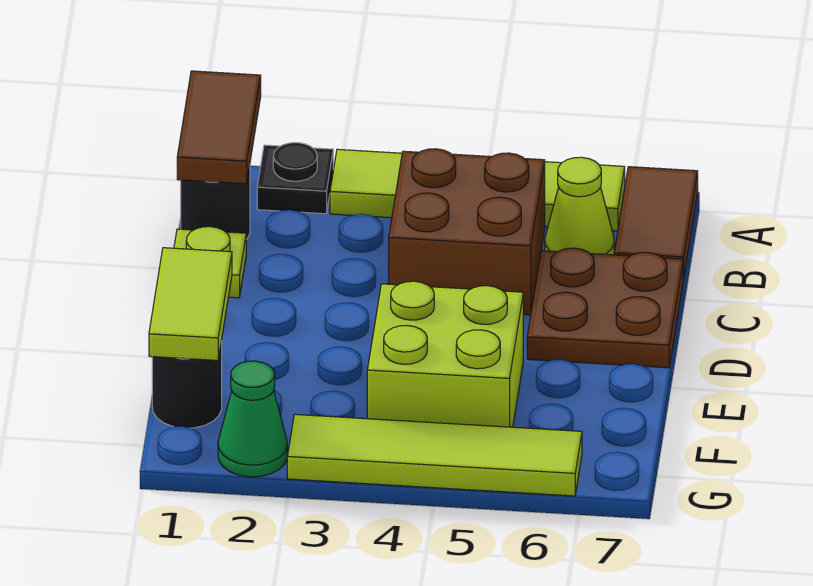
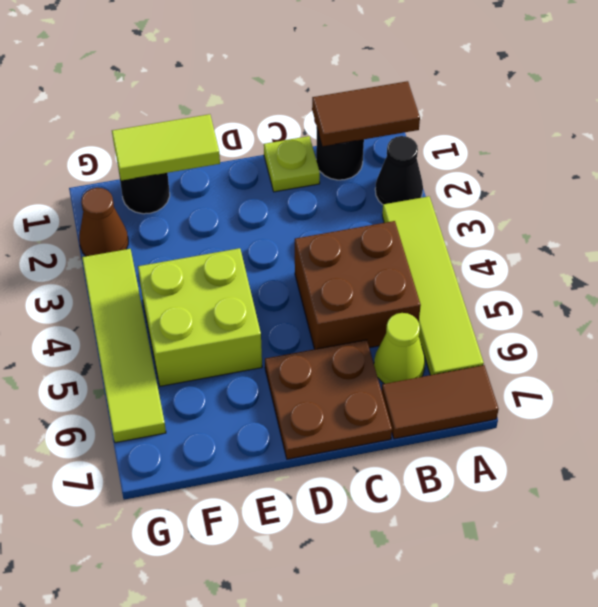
black plate A2 level 1 -> black cone A2 level 1
green cone G2 level 1 -> brown cone G2 level 1

